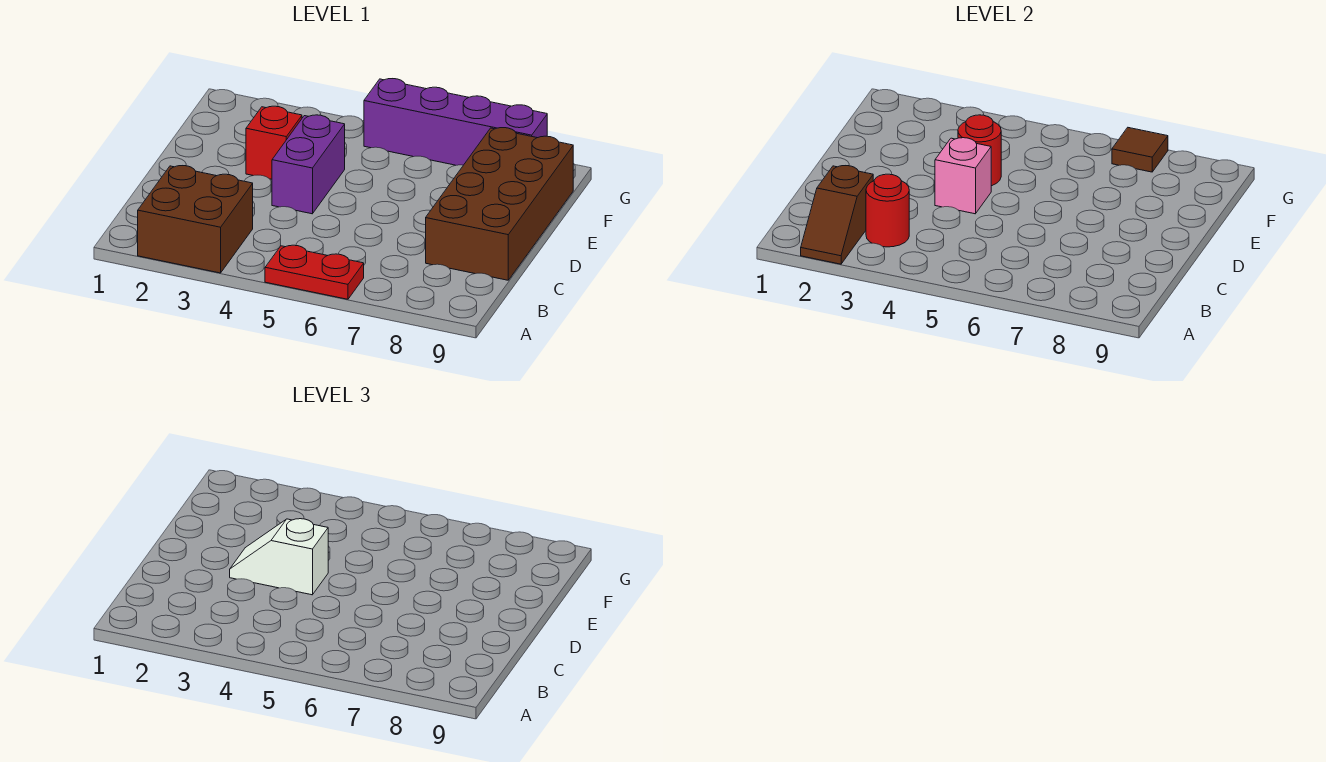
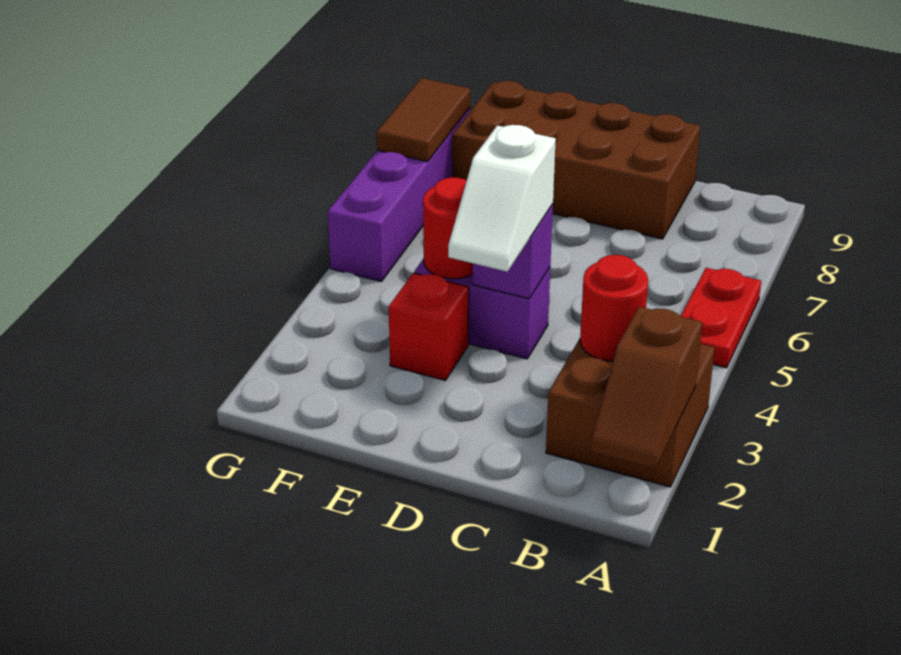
brown slope A2:B2 level 2 top B -> brown slope A1:A2 level 2 top 2
pink brick D4 level 2 -> purple brick D4 level 2
brown tile G7 level 2 -> brown tile G7:G8 level 2

